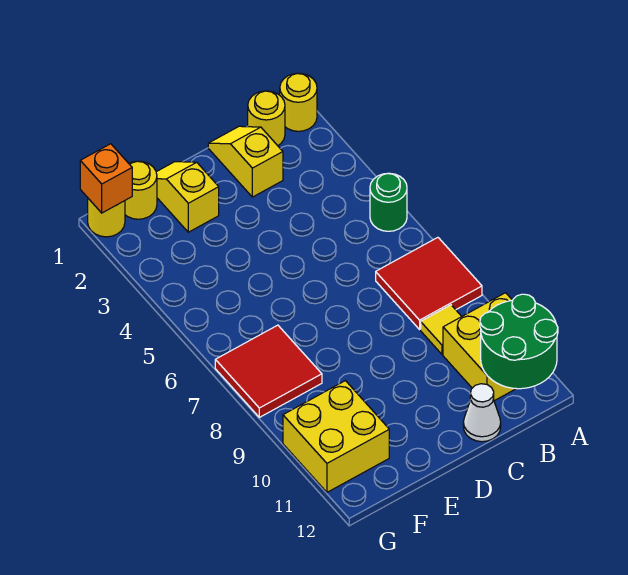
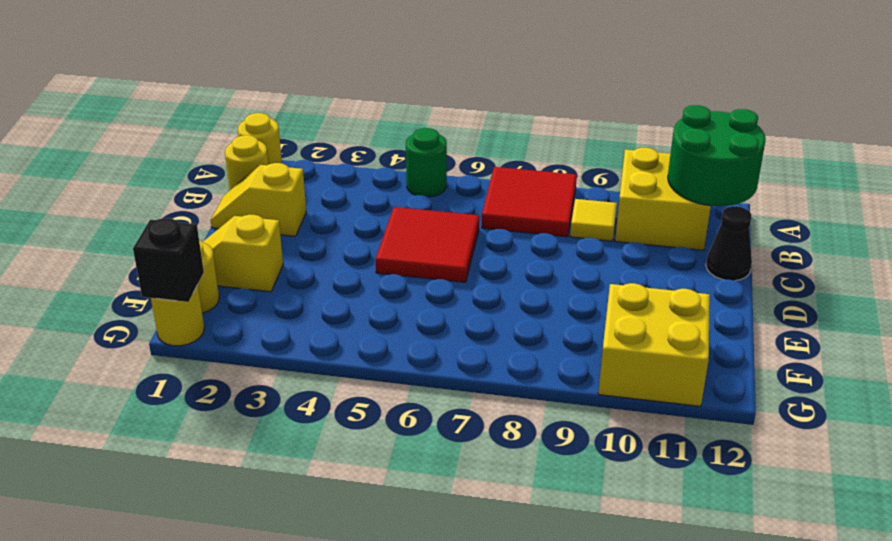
white cone C12 level 1 -> black cone C12 level 1
red tile F7:G8 level 1 -> red tile C5:D6 level 1
orange brick G1 level 2 -> black brick G1 level 2

